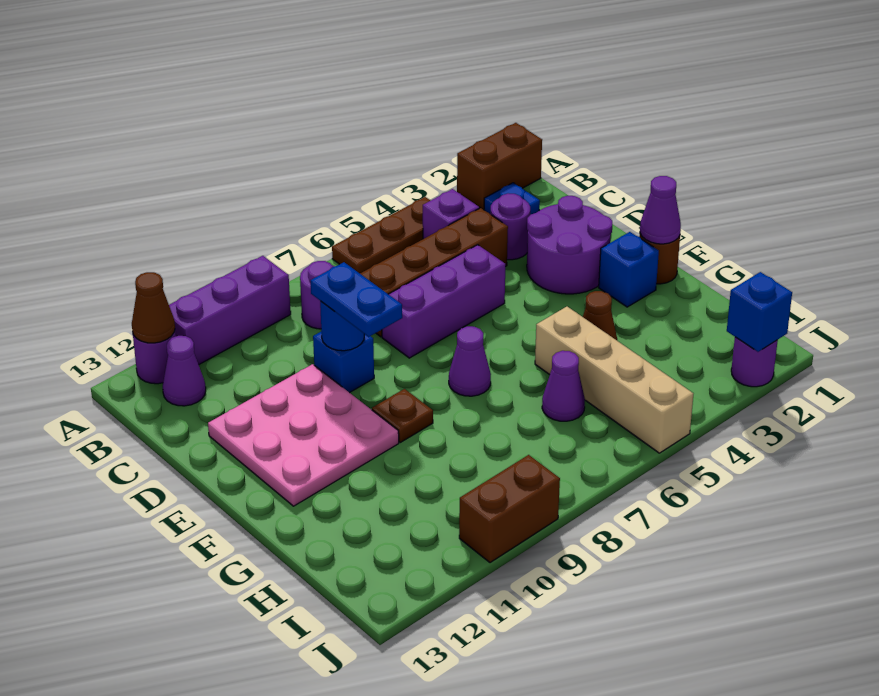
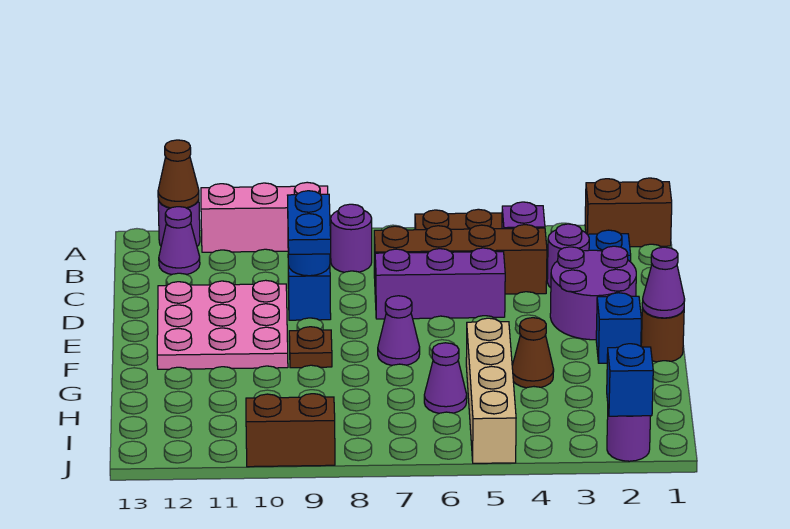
purple brick A9:A11 level 1 -> pink brick A9:A11 level 1

